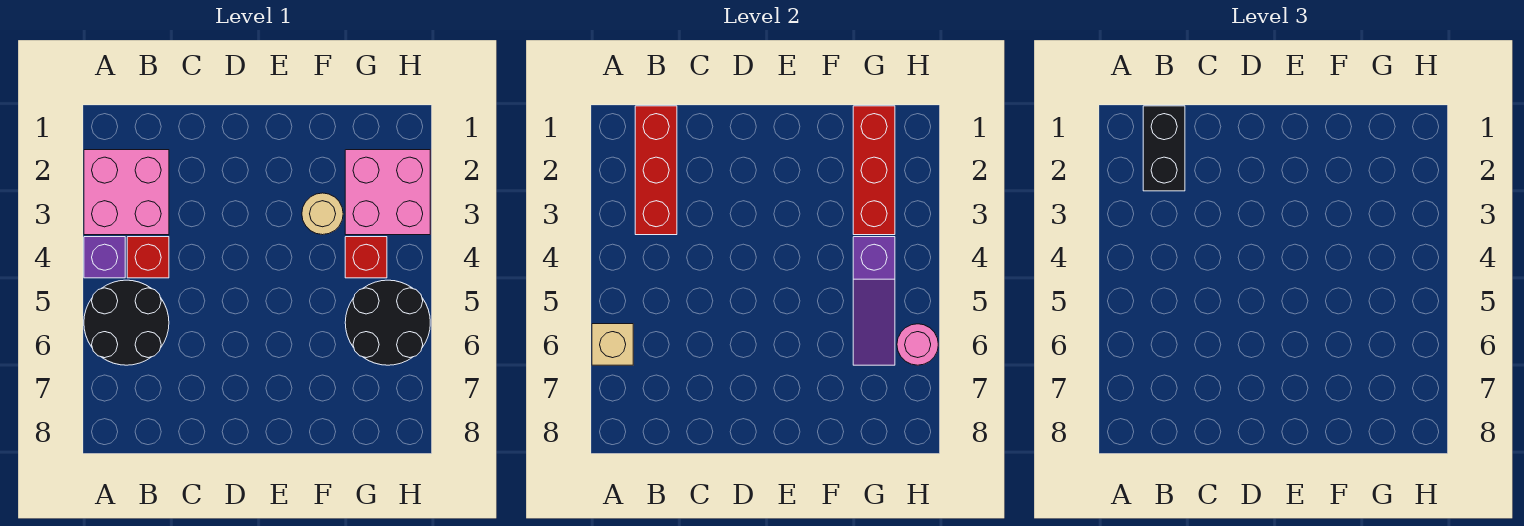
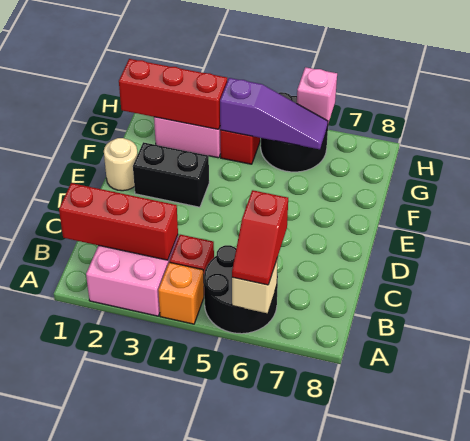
purple brick A4 level 1 -> orange brick A4 level 1
none -> red slope A6:B6 level 3 top B
black brick B1:B2 level 3 -> black brick E2:E3 level 1
tan round brick F3 level 1 -> tan round brick E1 level 1
pink round brick H6 level 2 -> pink brick H6 level 2

